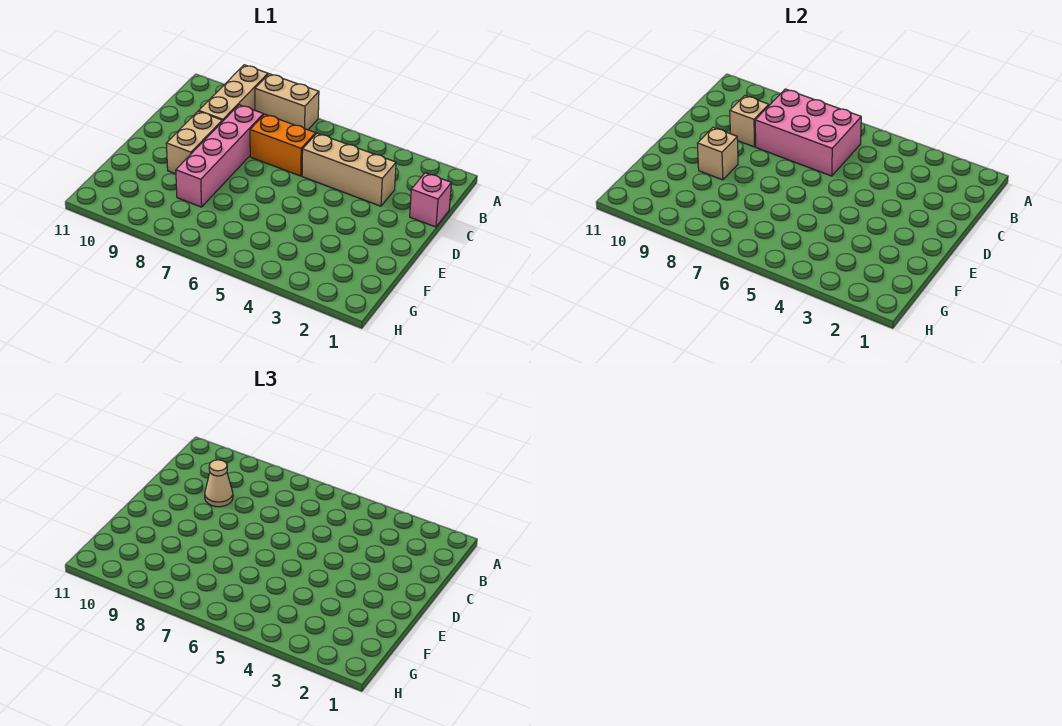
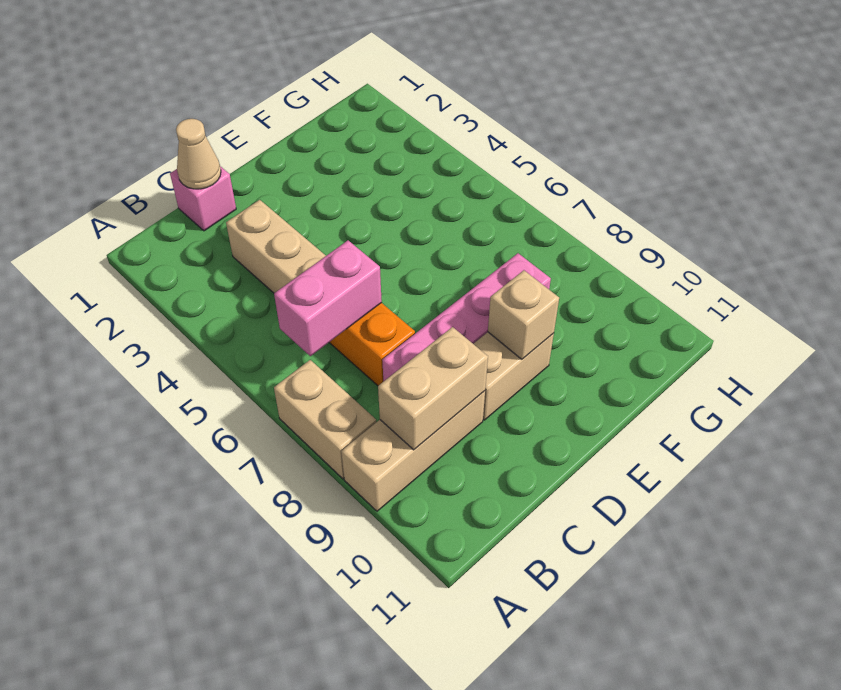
pink brick B6:C8 level 2 -> pink brick B6:C6 level 2
tan brick C9 level 2 -> tan brick B9:C9 level 2
tan cone C9 level 3 -> tan cone C1 level 2

